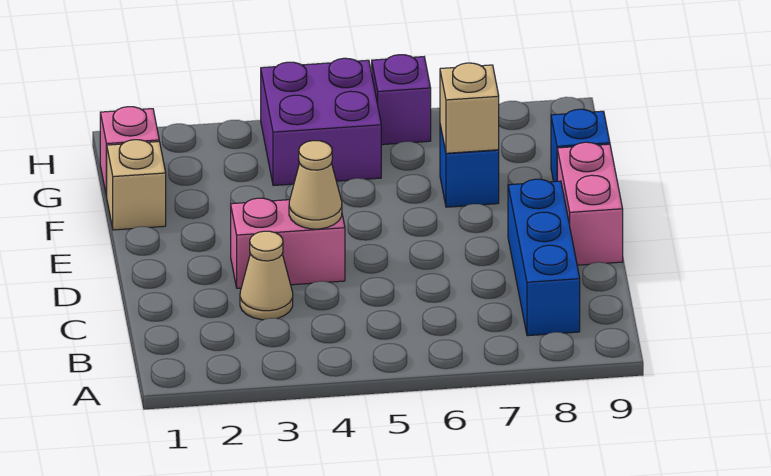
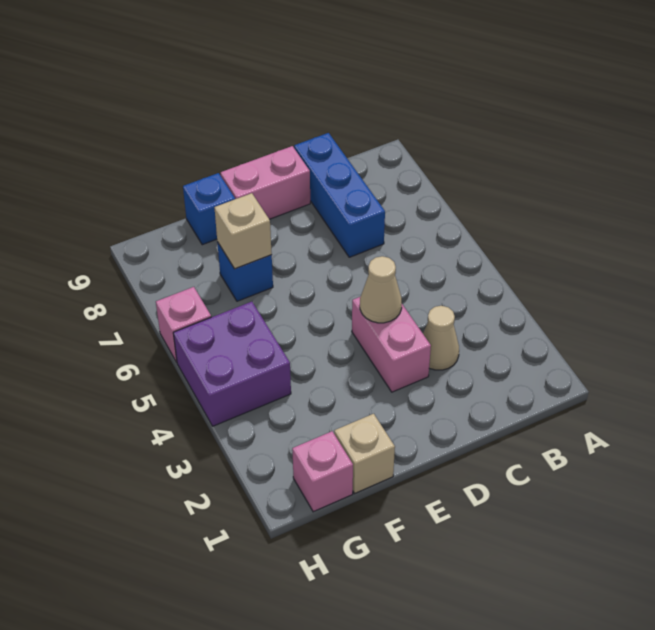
blue brick B8:D8 level 1 -> blue brick C7:C9 level 1
purple brick H6 level 1 -> pink brick H6 level 1

